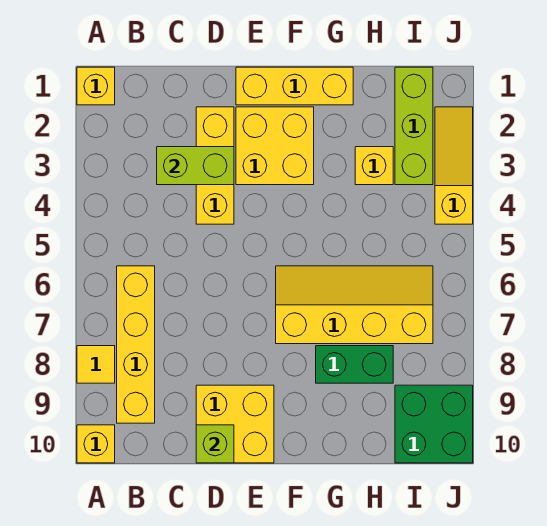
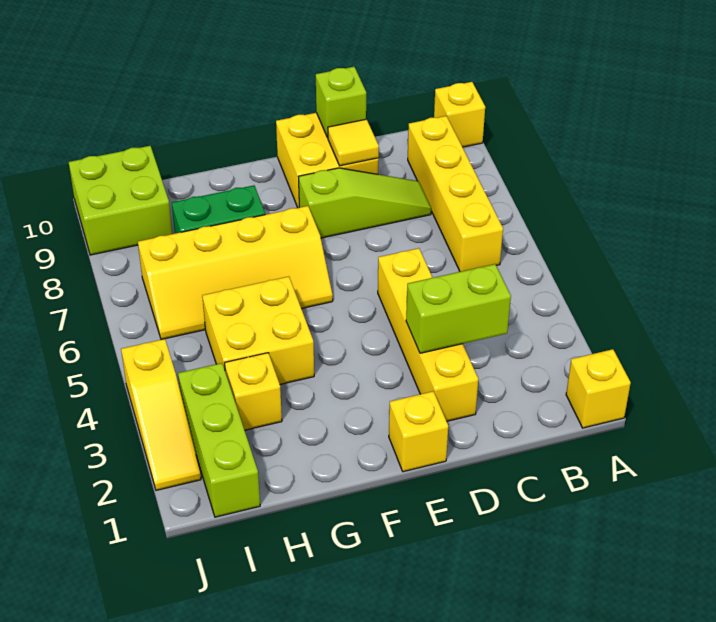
yellow tile A8 level 1 -> yellow tile D9 level 2
none -> lime slope C8:E8 level 1 top E
yellow brick D2:D4 level 1 -> yellow brick D2:D5 level 1
yellow brick E1:G1 level 1 -> yellow brick E1 level 1
yellow brick E2:F3 level 1 -> yellow brick G4:H5 level 1
green brick I9:J10 level 1 -> lime brick I9:J10 level 1

